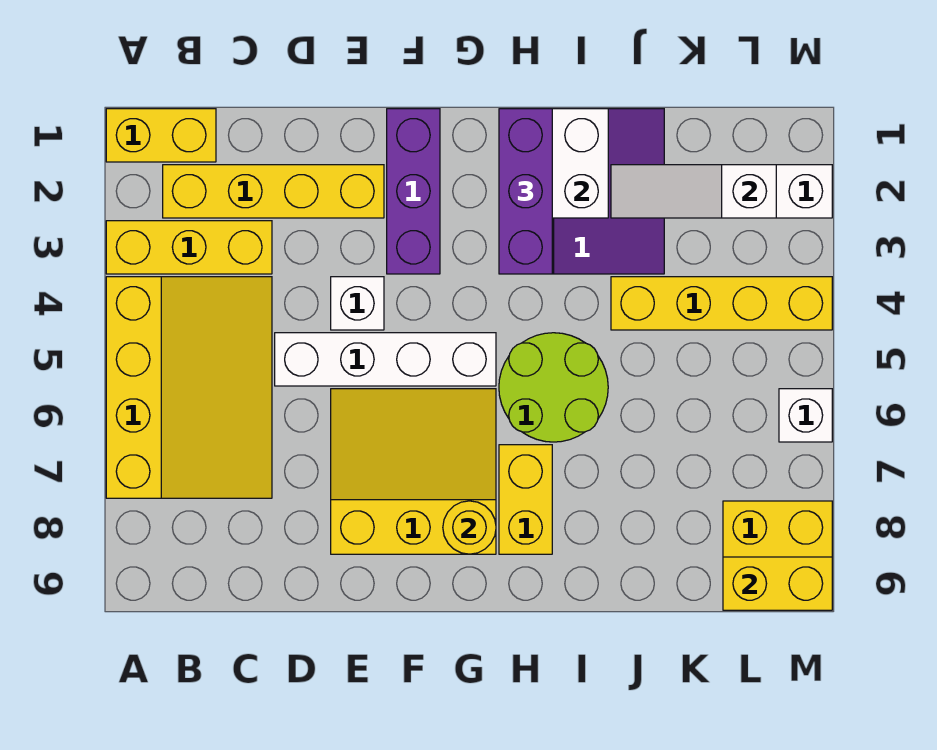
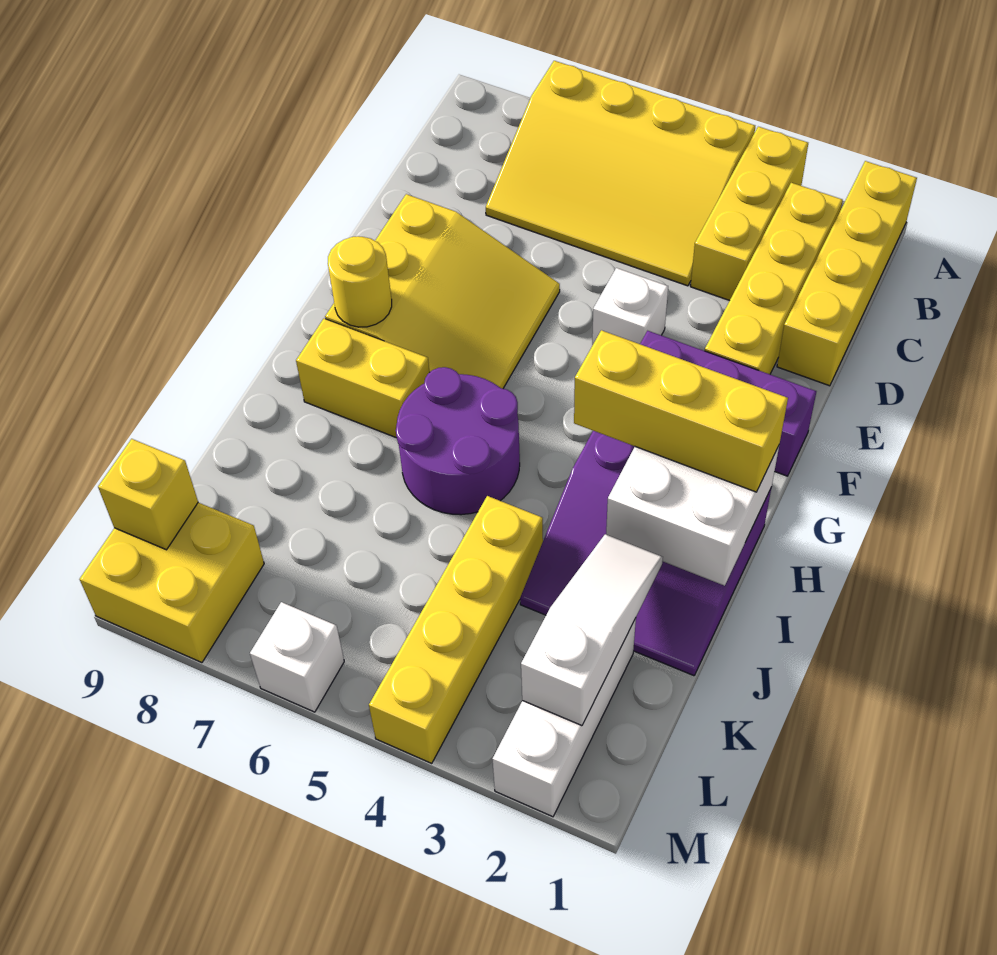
yellow brick A1:B1 level 1 -> yellow brick A1:D1 level 1
white brick D5:G5 level 1 -> none
purple brick H1:H3 level 3 -> yellow brick H1:H3 level 3
lime round brick H5:I6 level 1 -> purple round brick H5:I6 level 1
yellow brick L9:M9 level 2 -> yellow brick L9 level 2

